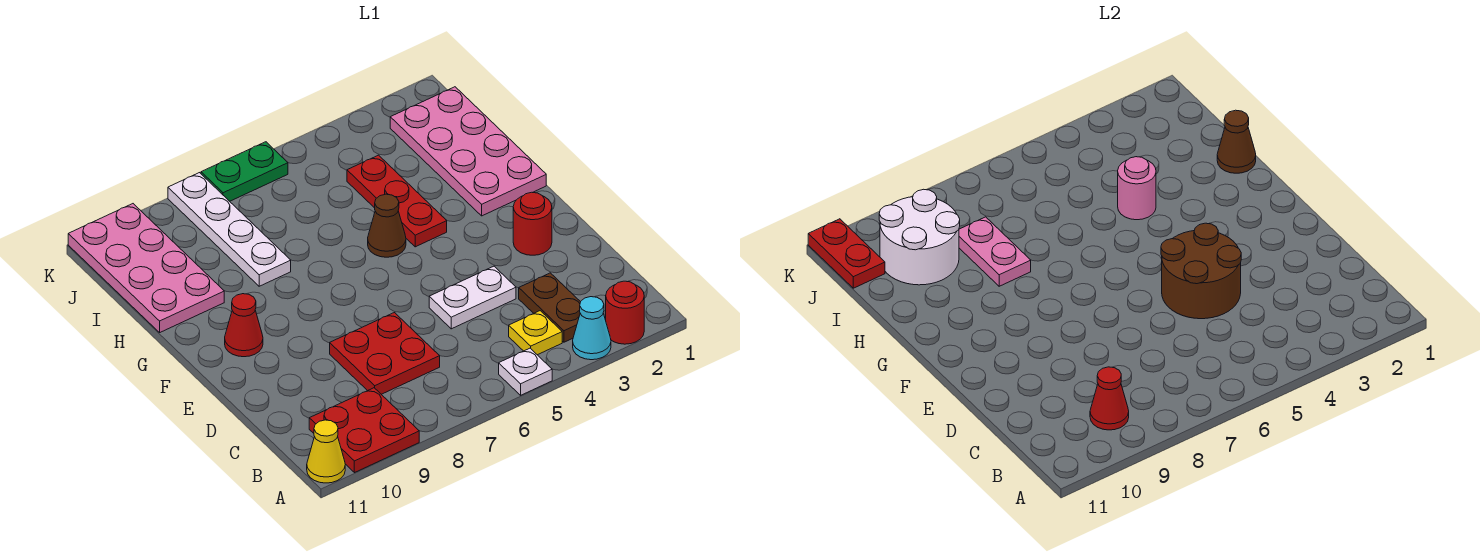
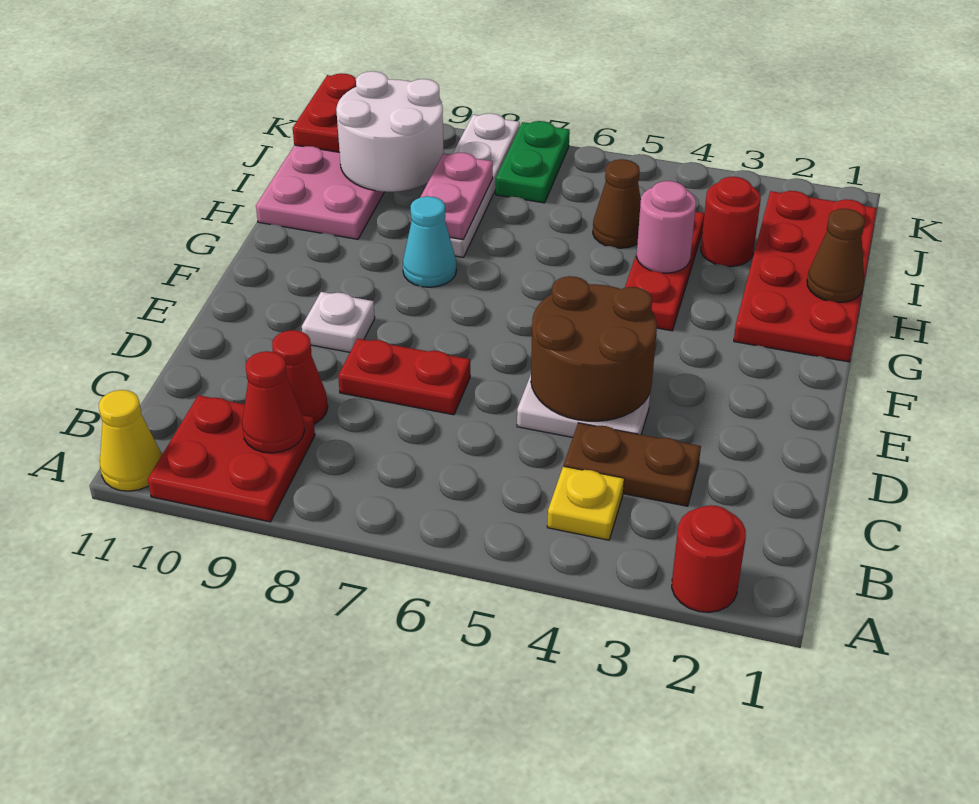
cyan cone A3 level 1 -> cyan cone G8 level 1
white plate A5 level 1 -> white plate E9 level 1
brown plate B3:C3 level 1 -> brown plate C3:C4 level 1
red plate C7:D8 level 1 -> red plate D7:D8 level 1
red round brick E2 level 1 -> red round brick I3 level 1
red cone F10 level 1 -> red cone C9 level 1
pink plate G1:J2 level 1 -> red plate G1:J2 level 1
brown cone G5 level 1 -> brown cone I5 level 1
green plate K6:K7 level 1 -> green plate J7:K7 level 1

